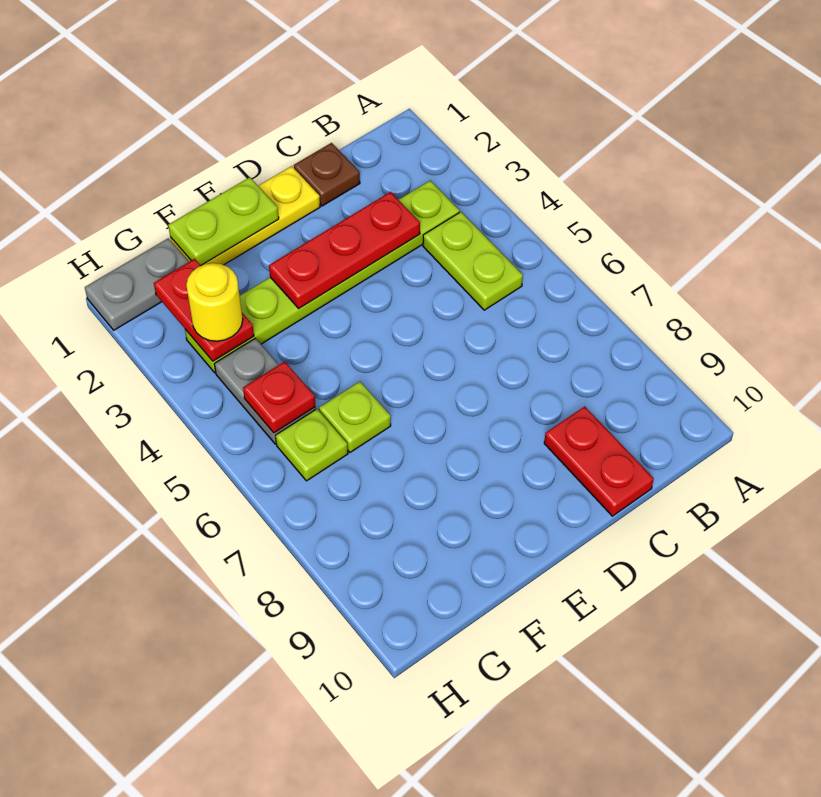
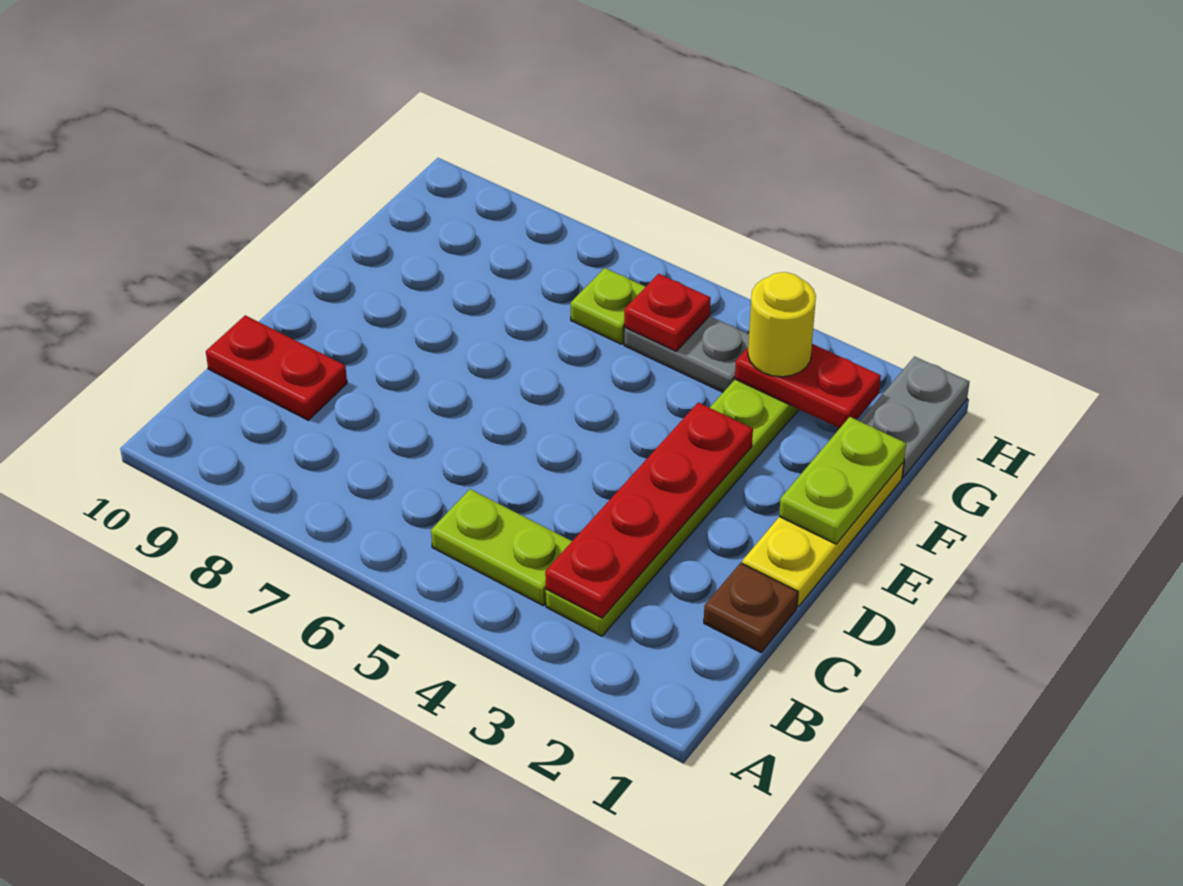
red plate C3:E3 level 2 -> red plate B3:E3 level 2
lime plate F6 level 1 -> none

